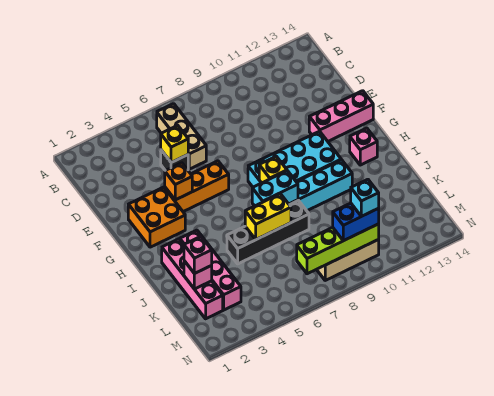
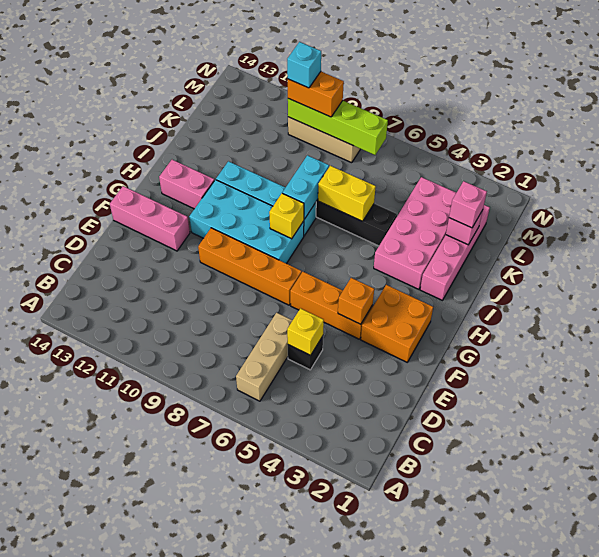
none -> orange brick F7:F10 level 1
pink brick H13 level 1 -> pink brick H12:H13 level 1
pink brick I3:L3 level 1 -> pink brick I3:L4 level 1
cyan brick I7:I8 level 2 -> cyan brick I8:J8 level 2
blue brick M9:M10 level 3 -> orange brick M9:M10 level 3

